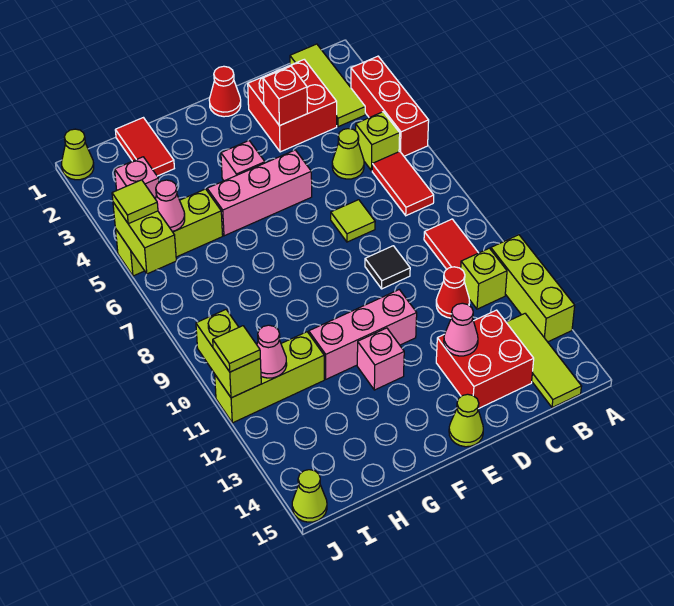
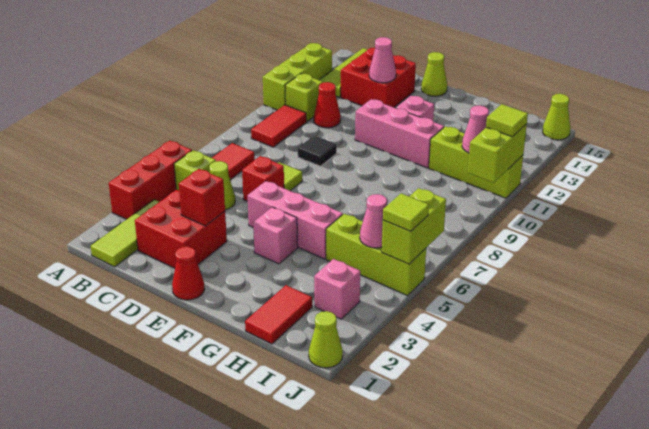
none -> red brick D6 level 1

